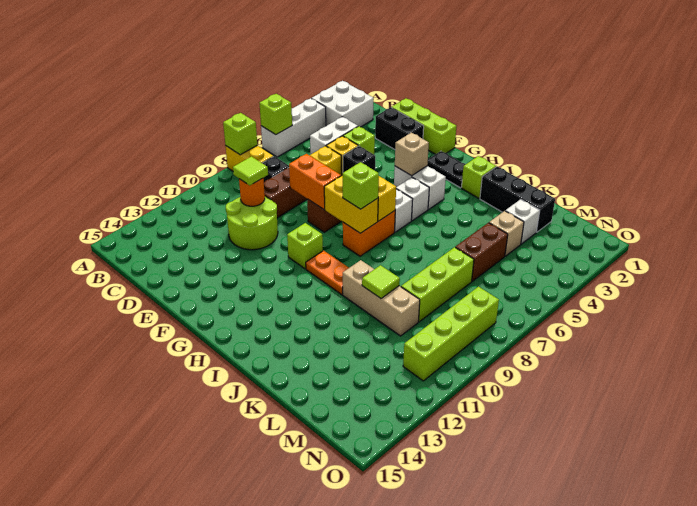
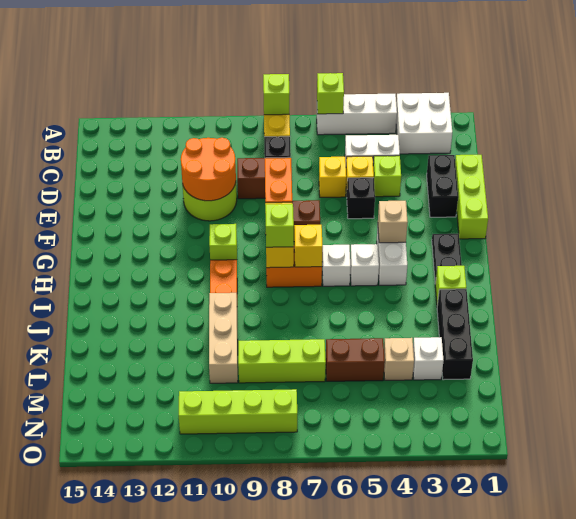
orange round brick D10 level 2 -> orange round brick D10:E11 level 2
lime tile D10 level 3 -> none
lime tile K10 level 2 -> none

